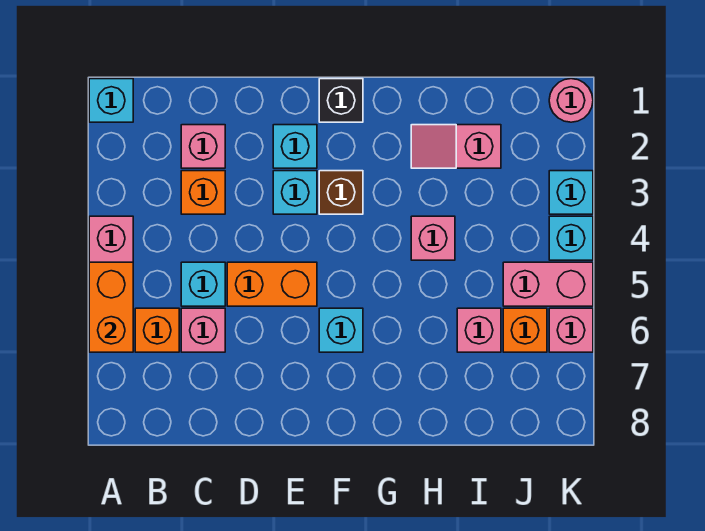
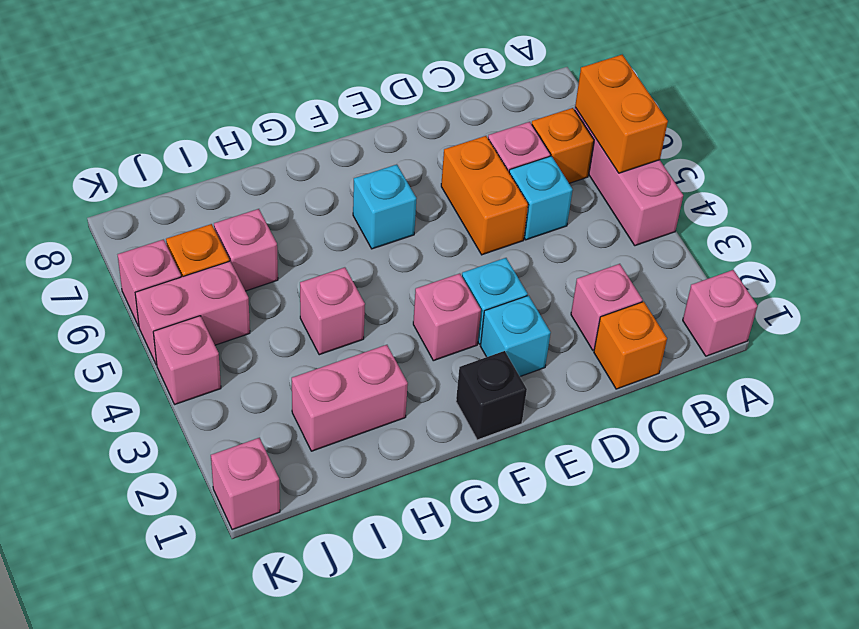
cyan brick A1 level 1 -> pink brick A1 level 1
orange brick C3 level 1 -> orange brick C1 level 1
orange brick D5:E5 level 1 -> orange brick D5:D6 level 1
brown brick F3 level 1 -> pink brick F3 level 1
pink slope H2:I2 level 1 top I -> pink brick H2:I2 level 1
pink round brick K1 level 1 -> pink brick K1 level 1
cyan brick K3 level 1 -> none
cyan brick K4 level 1 -> pink brick K4 level 1

